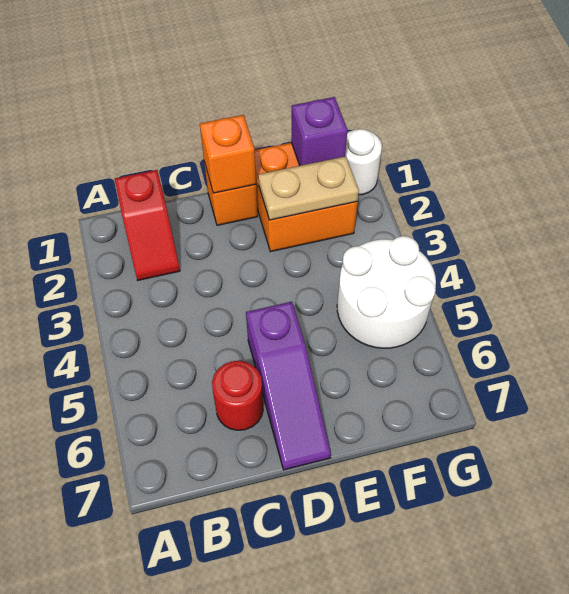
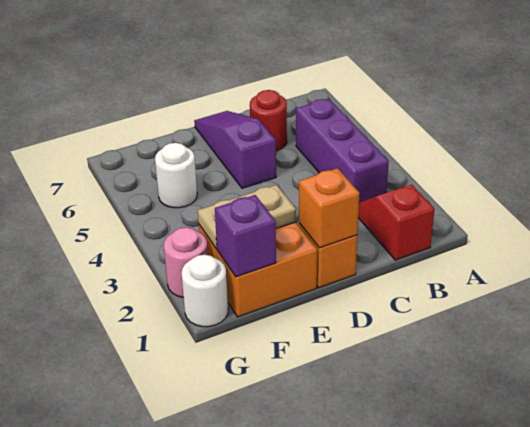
none -> purple brick B3:B5 level 1
white round brick F4:G5 level 1 -> white round brick F5 level 1
none -> pink round brick G2 level 1

